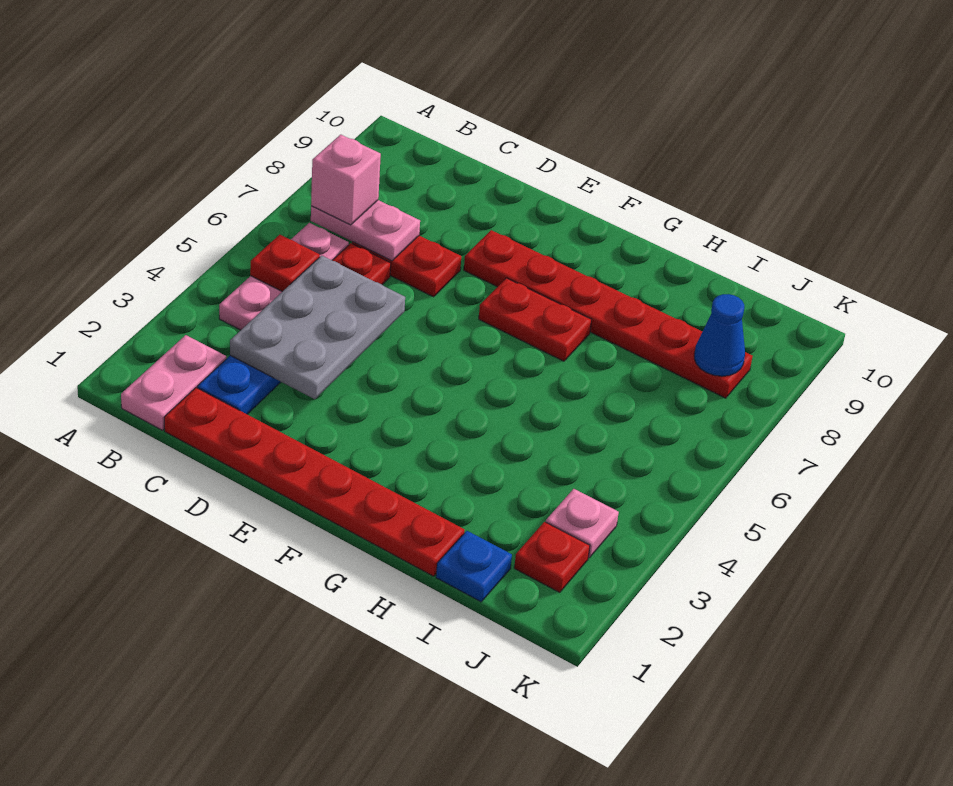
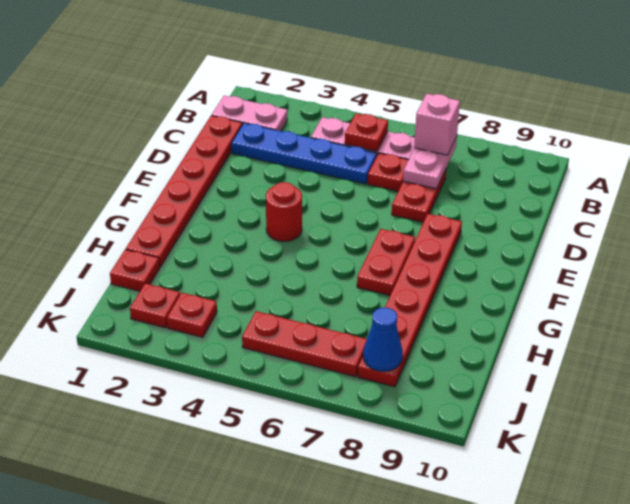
grey plate C3:D5 level 2 -> none
none -> red round brick F4 level 1
blue plate I1 level 1 -> red plate I1 level 1
pink plate J3 level 1 -> red plate J3 level 1
none -> red plate J5:J7 level 1

